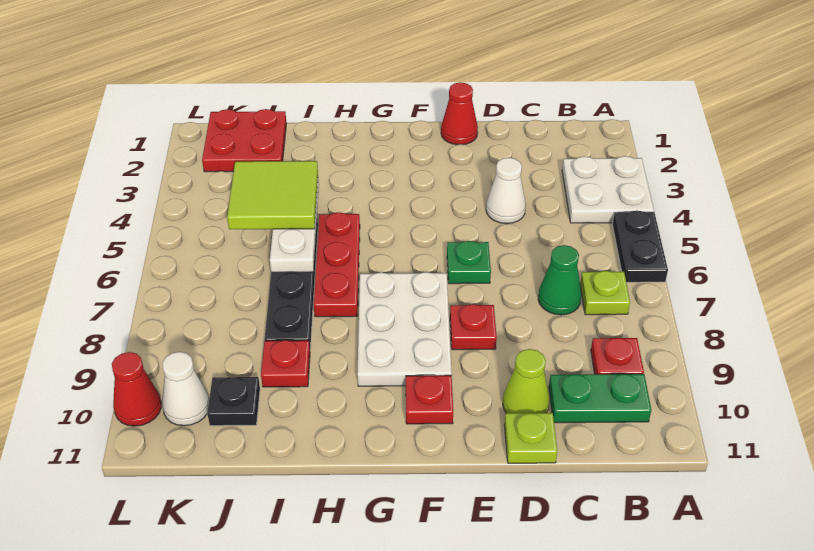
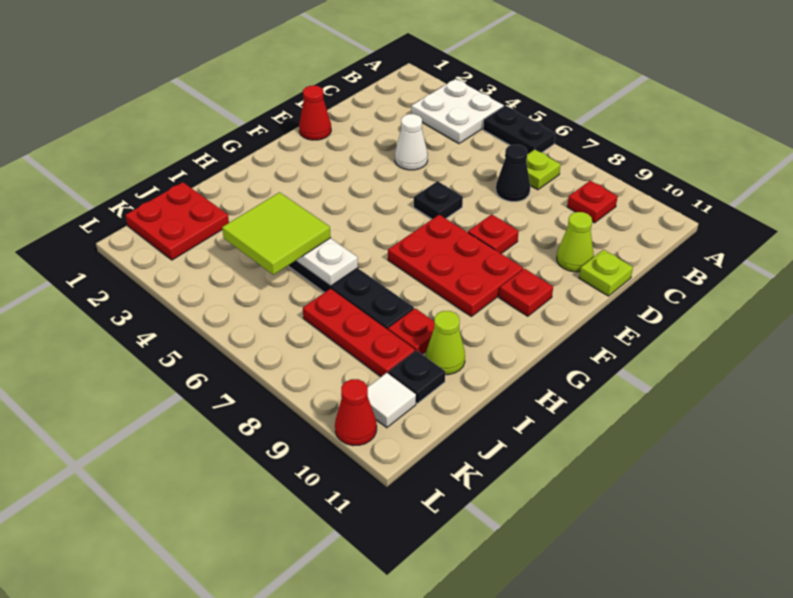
green plate B10:C10 level 1 -> none
green cone C7 level 1 -> black cone C7 level 1
green plate E6 level 1 -> black plate E6 level 1
white plate F7:G9 level 1 -> red plate F7:G9 level 1
red plate H5:H7 level 1 -> red plate J7:J9 level 1
none -> lime cone I10 level 1
white cone K10 level 1 -> white tile K10 level 1

